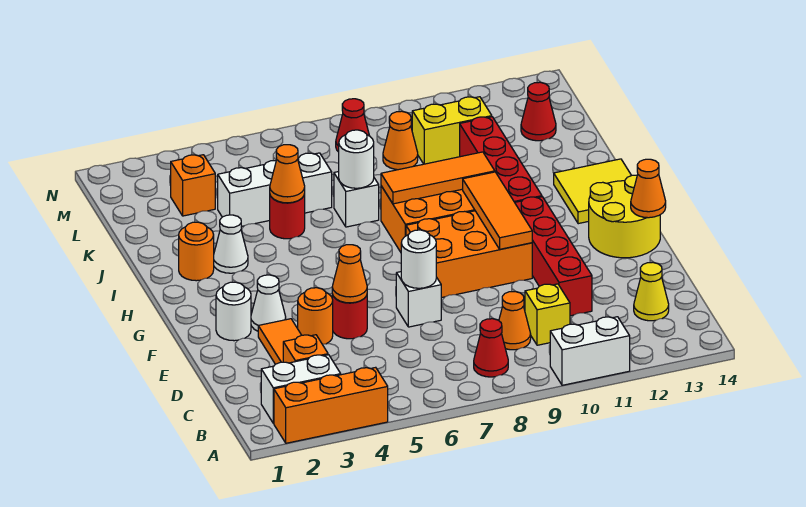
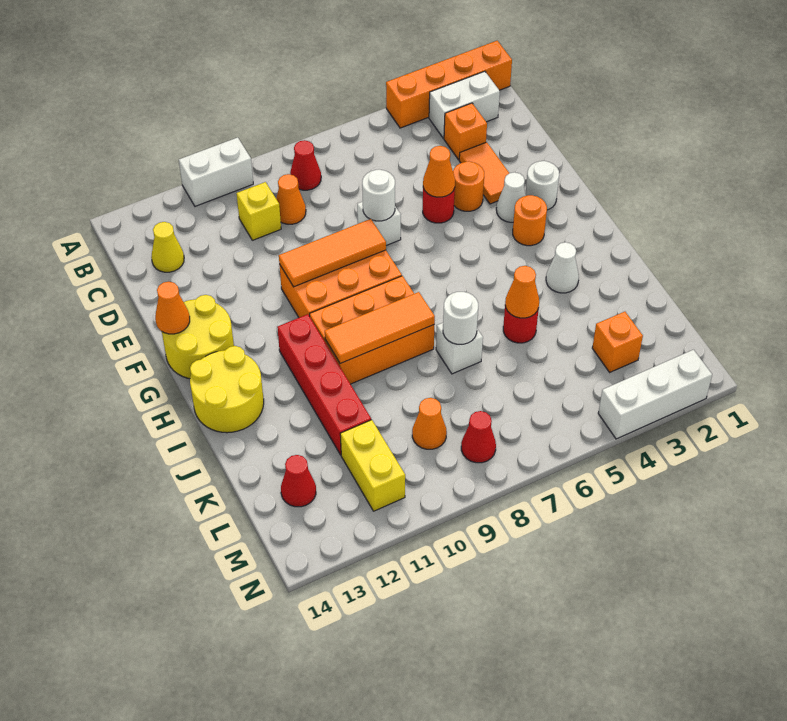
orange brick A2:A4 level 1 -> orange brick A1:A4 level 1
red brick D11:G11 level 1 -> none
orange tile F10:H10 level 2 -> orange tile F8:F10 level 2
yellow tile H13:I14 level 1 -> yellow round brick H13:I14 level 1
orange round brick I2 level 1 -> orange round brick G3 level 1
white brick K4:K6 level 1 -> white brick N2:N4 level 1
yellow brick L10:L11 level 1 -> yellow brick L11:M11 level 1

